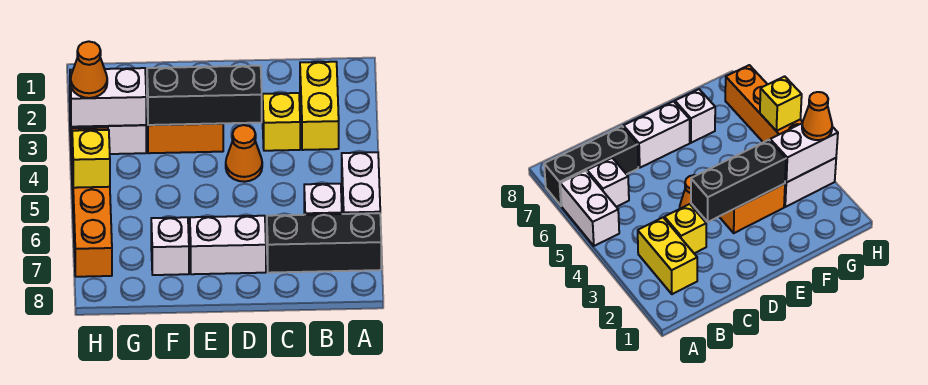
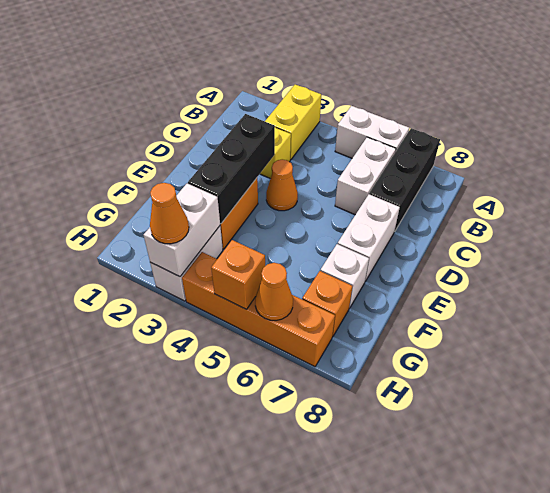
yellow brick B2:B3 level 1 -> yellow brick A3:B3 level 1
white brick B6 level 1 -> white brick B6:C6 level 1
none -> orange brick G7 level 1
yellow brick H5 level 2 -> orange brick H5 level 2
none -> orange cone H6 level 2

